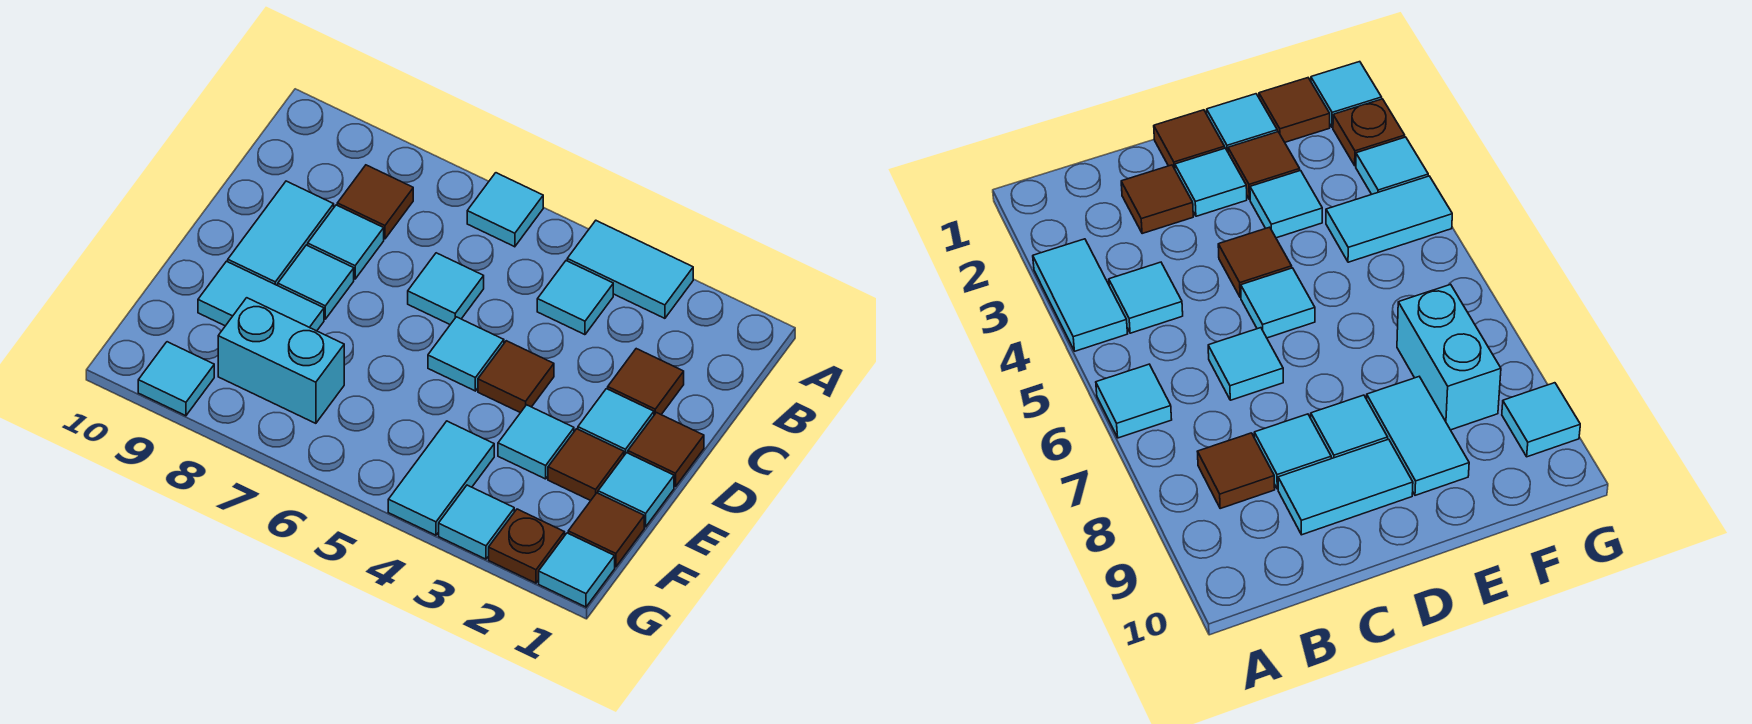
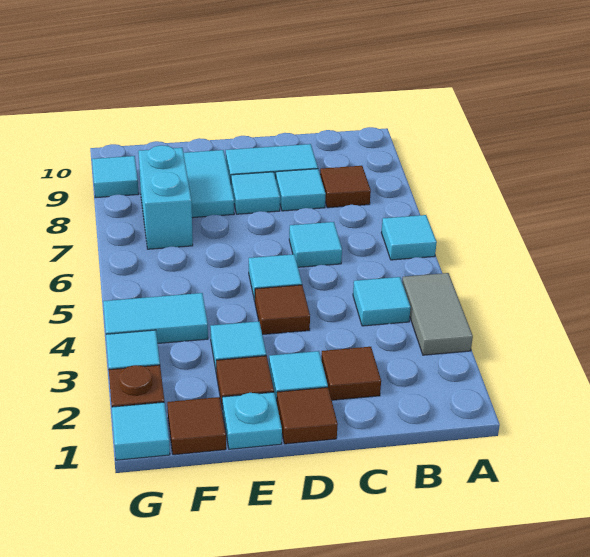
cyan tile A3:A4 level 1 -> grey tile A3:A4 level 1
cyan tile E1 level 1 -> cyan plate E1 level 1

